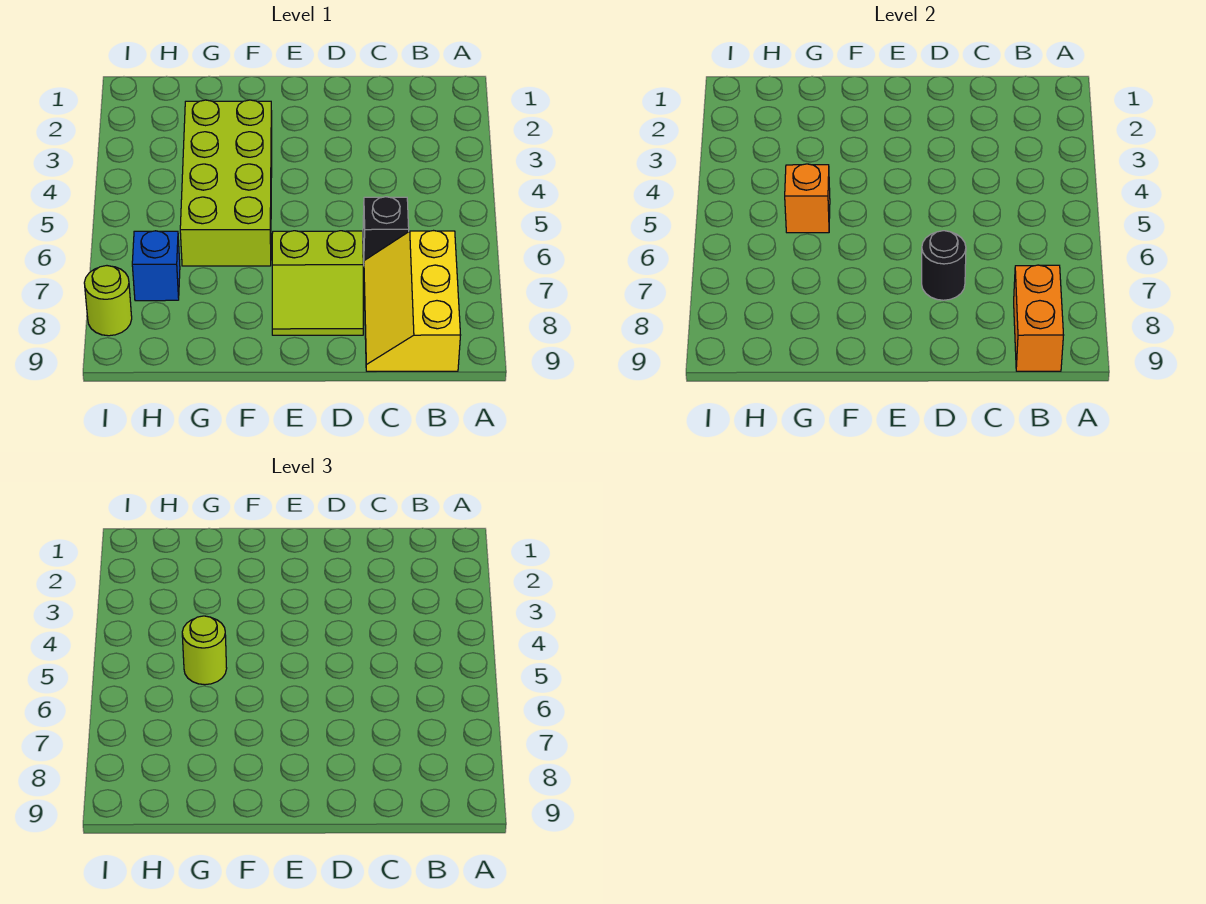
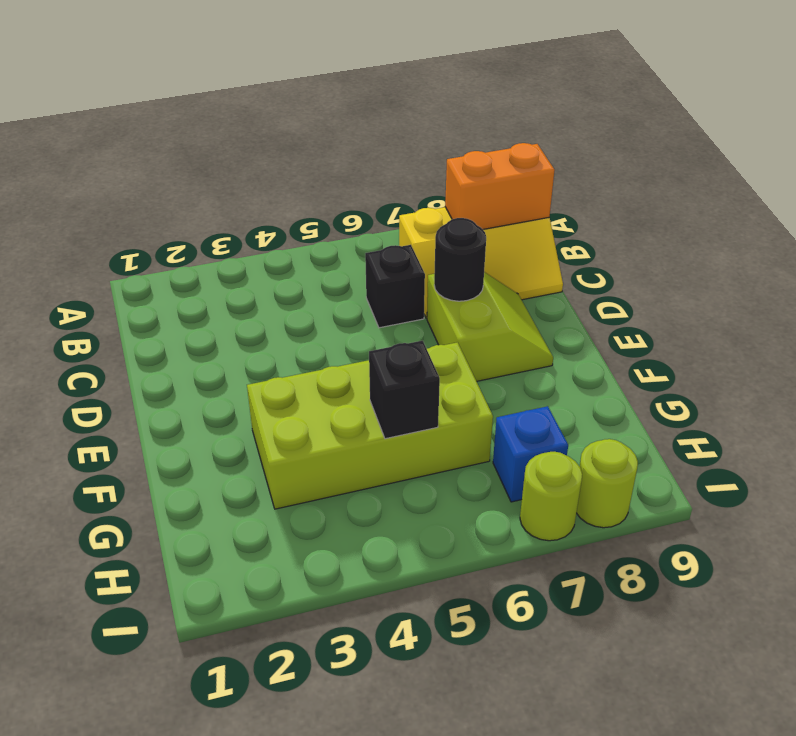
orange brick G5 level 2 -> black brick G5 level 2
lime round brick G5 level 3 -> lime round brick I7 level 1

